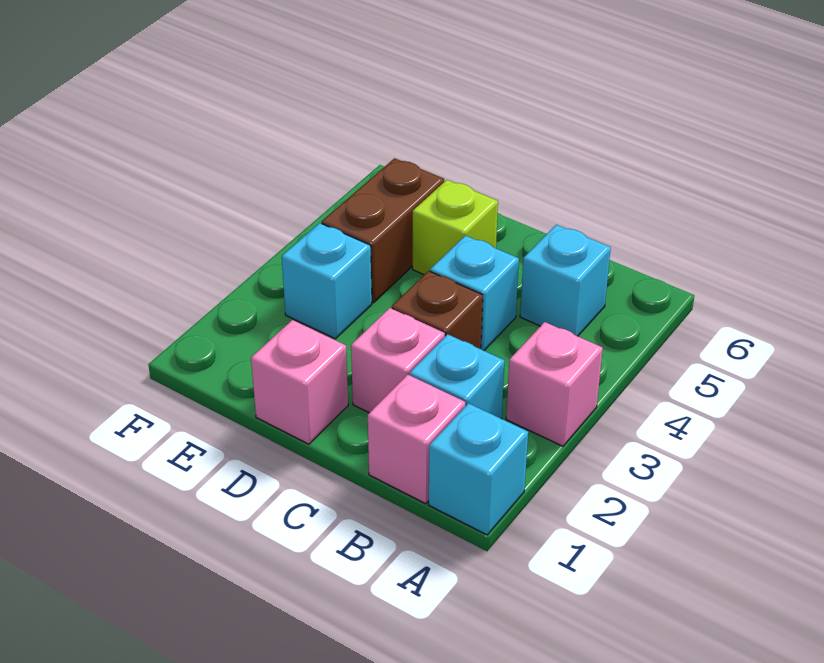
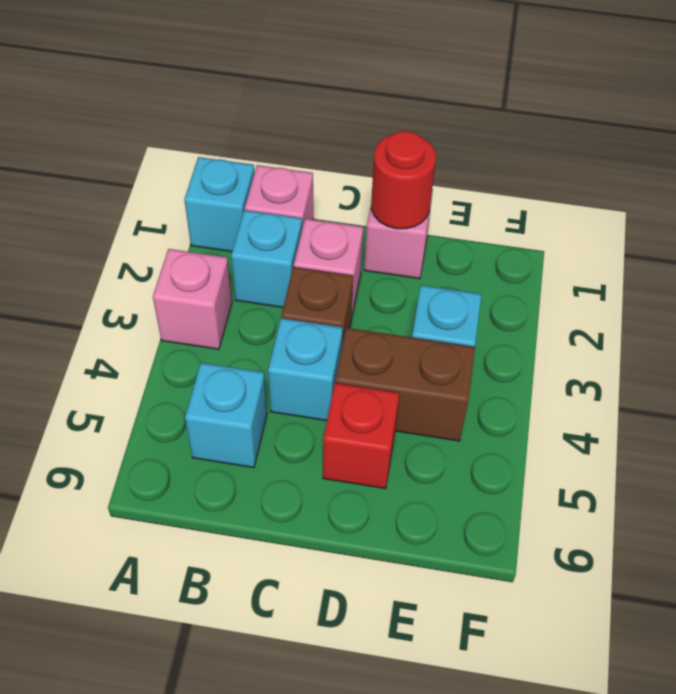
none -> red round brick D1 level 2
lime brick D5 level 1 -> red brick D5 level 1
brown brick E4:E5 level 1 -> brown brick D4:E4 level 1

